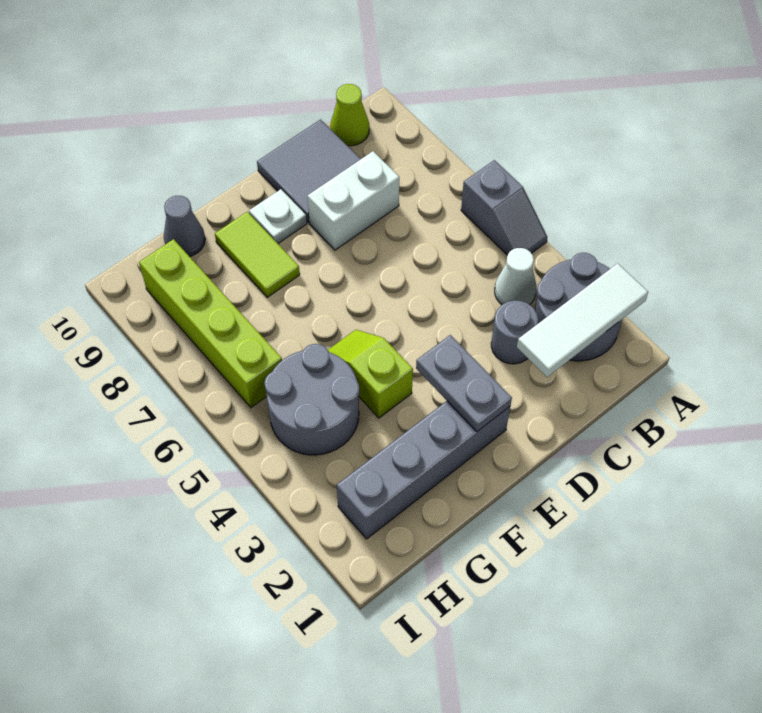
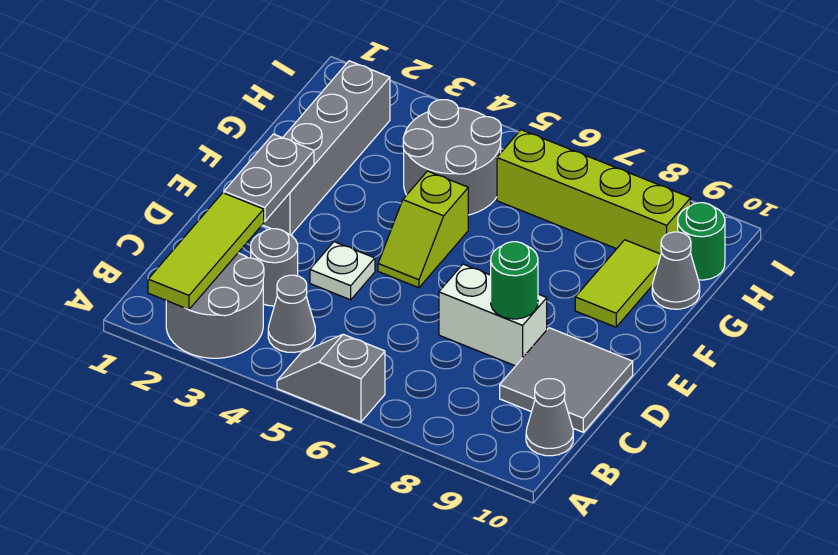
white tile A2:C2 level 2 -> lime tile A2:C2 level 2
white cone B4 level 1 -> grey cone B4 level 1
lime cone B10 level 1 -> grey cone B10 level 1
white brick C8:D8 level 1 -> white brick D7:D8 level 1
none -> green round brick D8 level 2
grey plate E2:E3 level 2 -> grey plate D2:E2 level 2
white plate E9 level 1 -> white plate D4 level 1
lime slope F4:F5 level 1 top 4 -> lime slope E5:F5 level 1 top F
lime tile F8:F9 level 1 -> lime tile F9:G9 level 1
none -> green round brick H10 level 1

